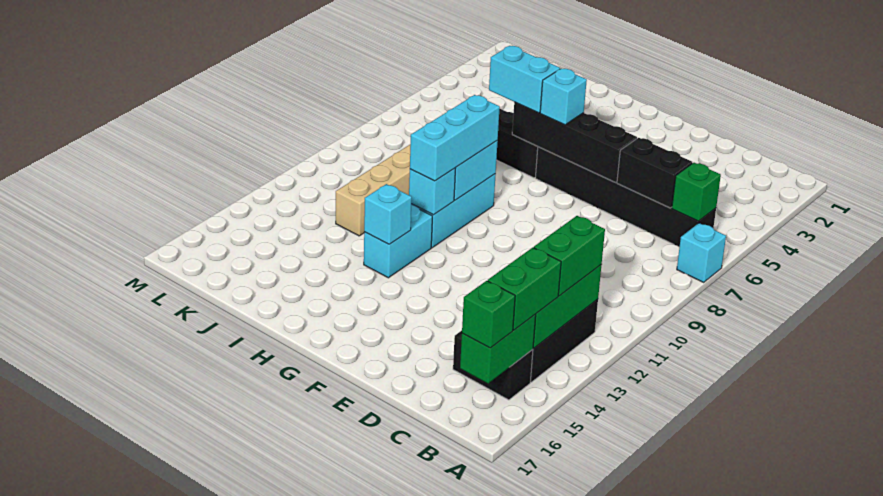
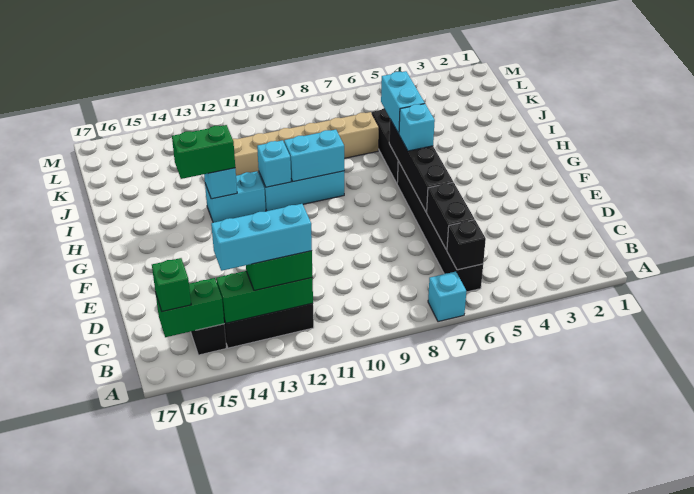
green brick B6 level 2 -> black brick B6 level 2
green brick B14:B15 level 3 -> green brick H13:H14 level 3
cyan brick H9:H11 level 3 -> cyan brick B12:B14 level 4

